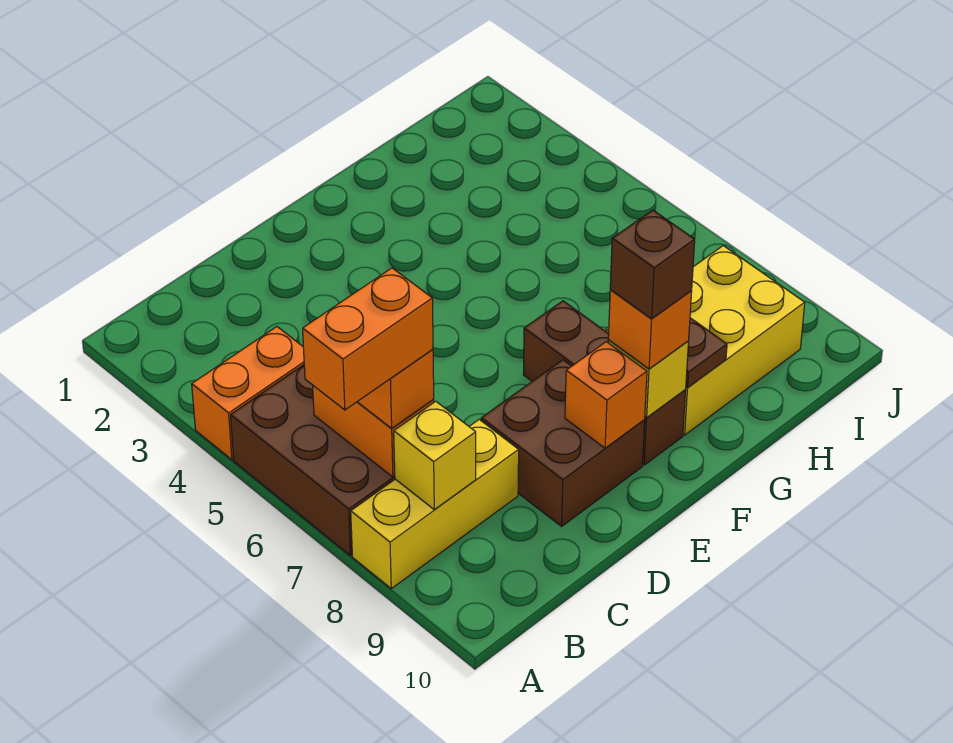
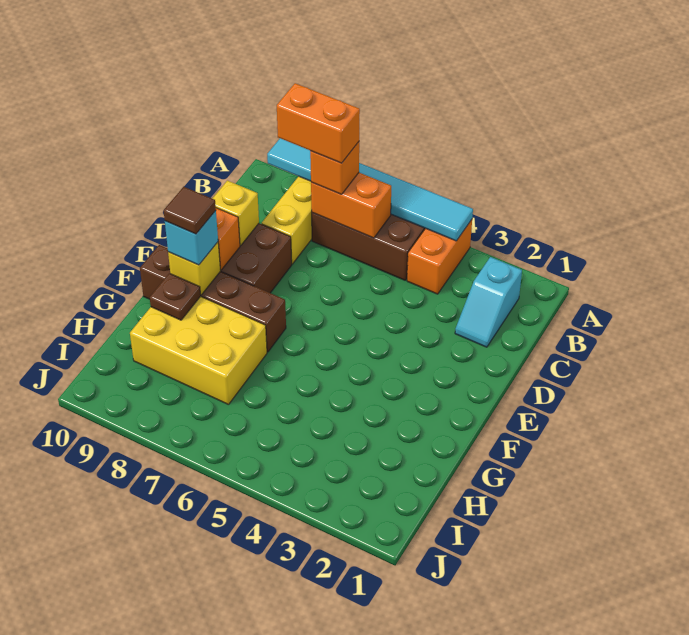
none -> cyan tile A4:A9 level 2
orange brick A7:B7 level 4 -> orange brick B7:B8 level 4
none -> cyan slope B2:C2 level 1 top B
yellow brick B8 level 2 -> yellow brick D9 level 2
brown brick F7:F9 level 1 -> brown brick F7:F10 level 1
orange brick F9 level 3 -> cyan brick F9 level 3
brown brick F9 level 4 -> brown tile F9 level 4
yellow brick G8:I9 level 1 -> yellow brick G7:H9 level 1

